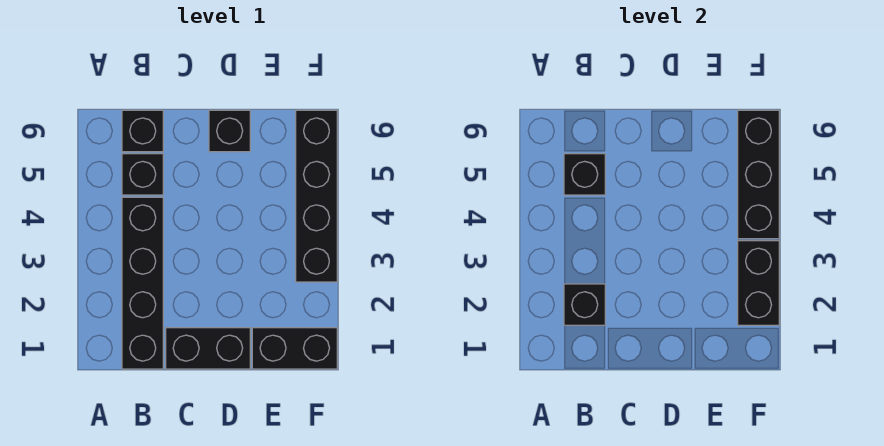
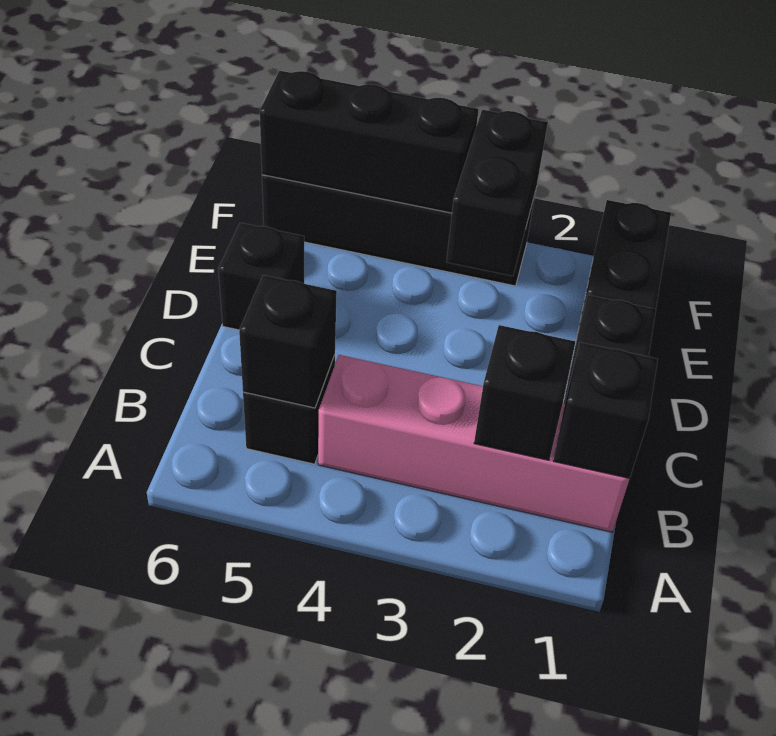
black brick B1:B4 level 1 -> pink brick B1:B4 level 1
black brick B6 level 1 -> black brick B1 level 2
black brick F2:F3 level 2 -> black brick E3:F3 level 2

